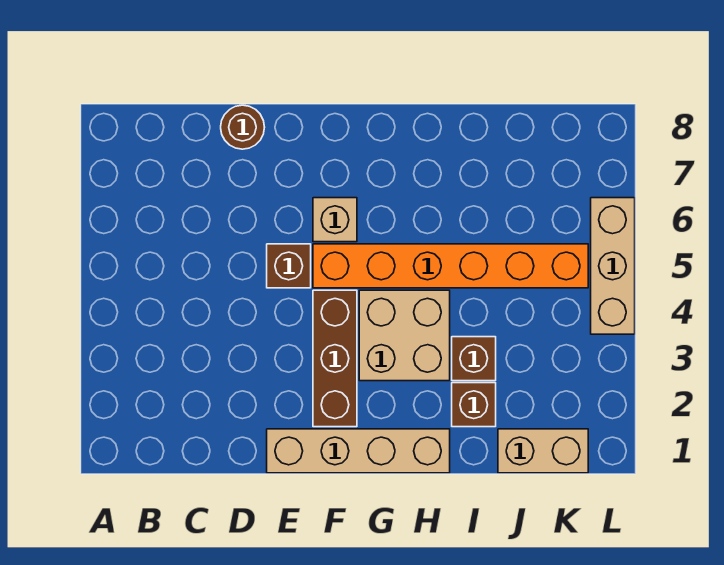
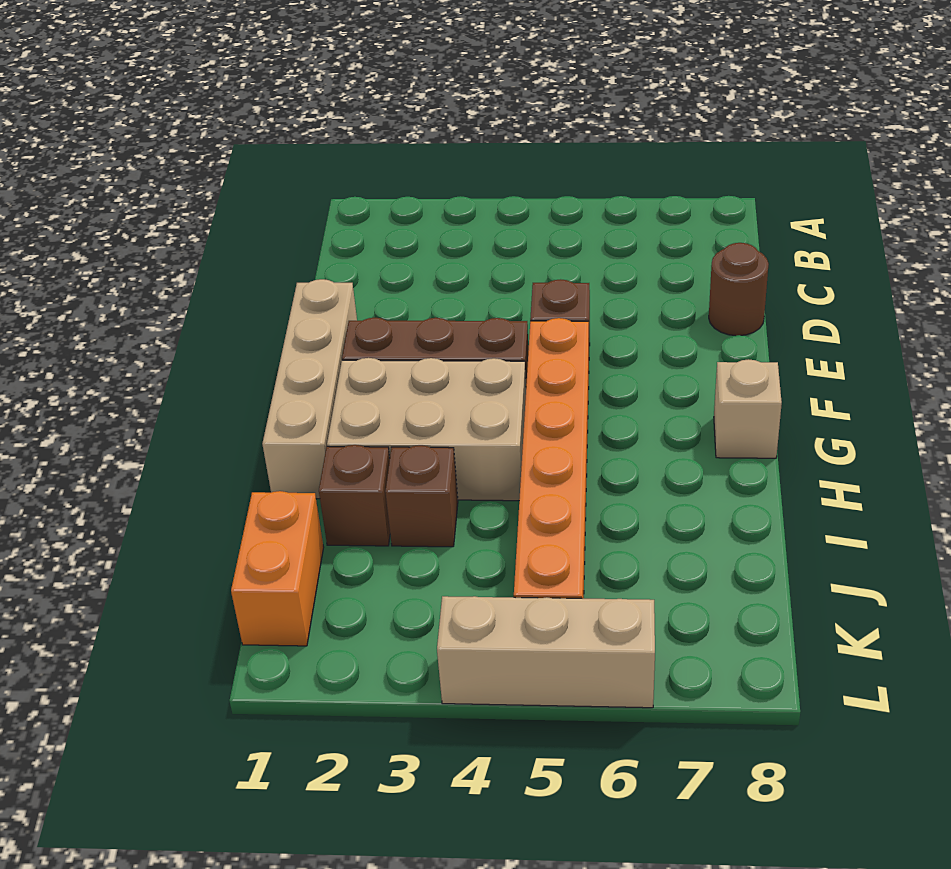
tan brick F6 level 1 -> tan brick G8 level 1
tan brick G3:H4 level 1 -> tan brick G2:H4 level 1
tan brick J1:K1 level 1 -> orange brick J1:K1 level 1

